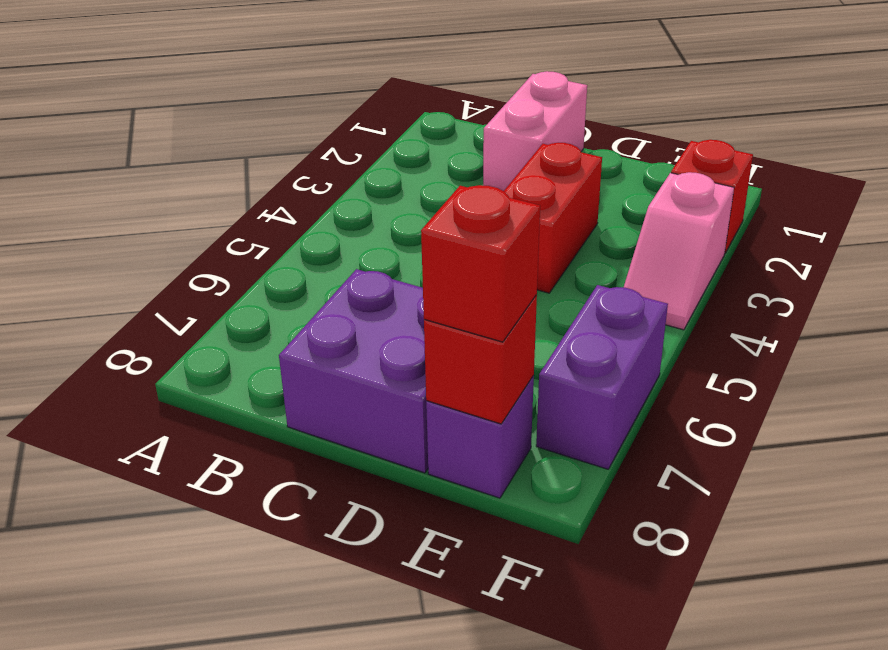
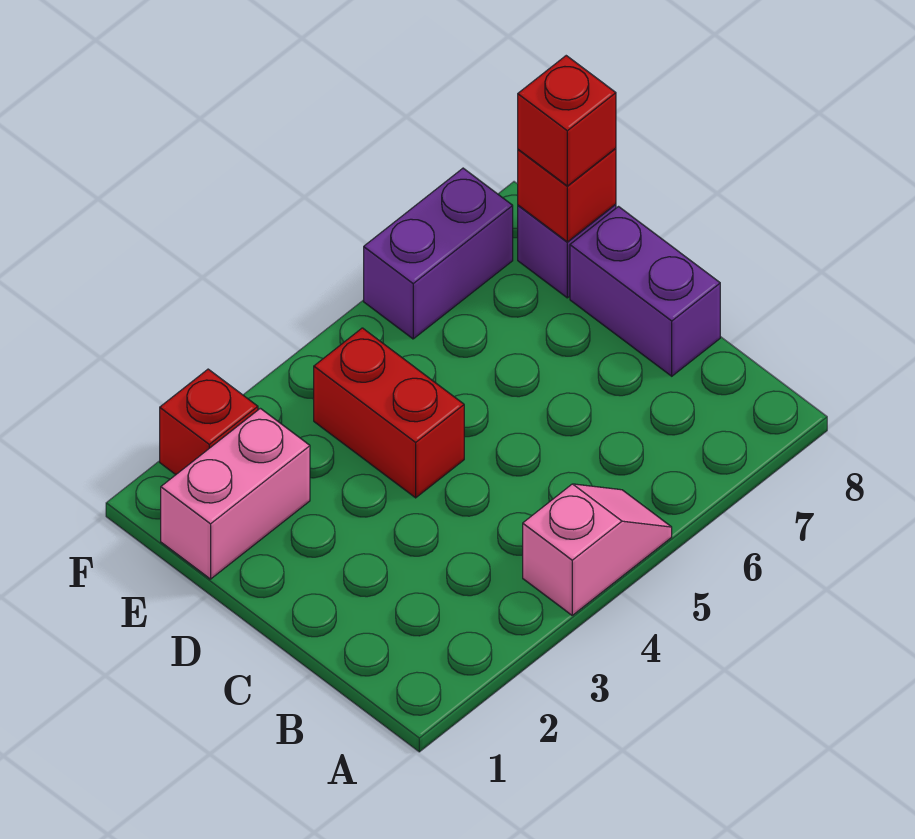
pink brick C1:C2 level 1 -> pink brick E1:E2 level 1
purple brick C7:D8 level 1 -> purple brick C8:D8 level 1
red brick D3:D4 level 1 -> red brick D4:E4 level 1
pink slope F3:F4 level 1 top 3 -> pink slope A4:A5 level 1 top 4

